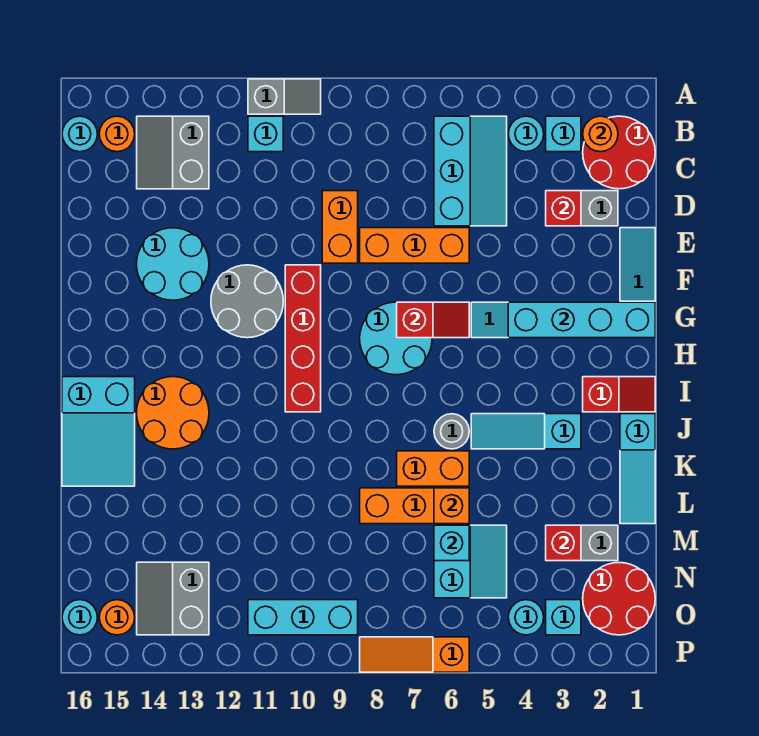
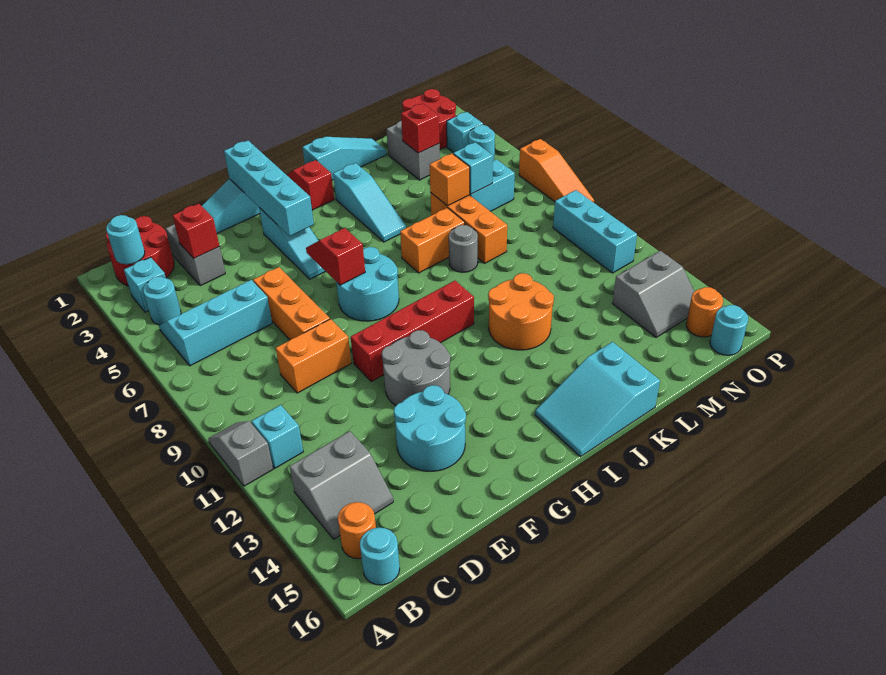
orange round brick B2 level 2 -> cyan round brick B2 level 2
orange round brick I13:J14 level 1 -> orange round brick J11:K12 level 1
cyan slope I15:K16 level 1 top I -> cyan slope I15:K16 level 1 top K
grey round brick J6 level 1 -> grey round brick K8 level 1
orange brick K6:K7 level 1 -> orange brick J7:K7 level 1

